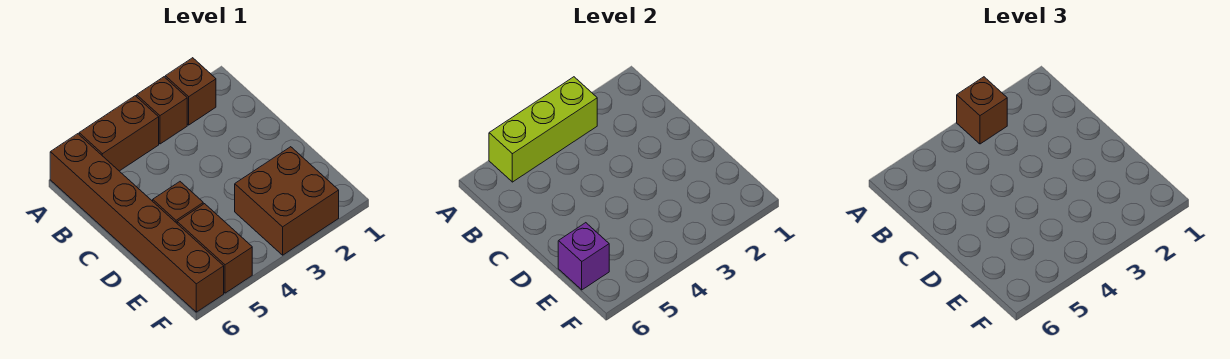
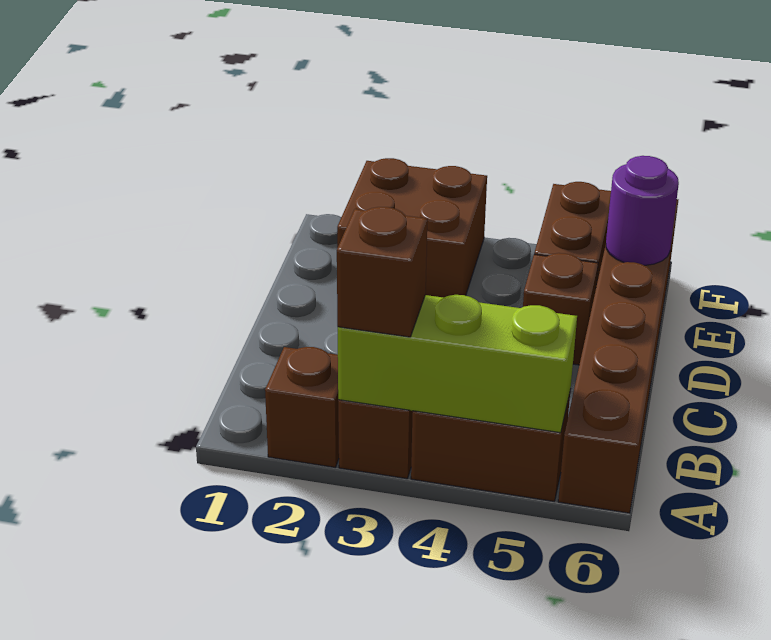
purple brick E6 level 2 -> purple round brick E6 level 2

